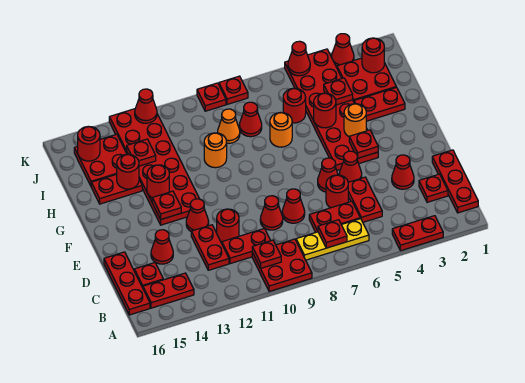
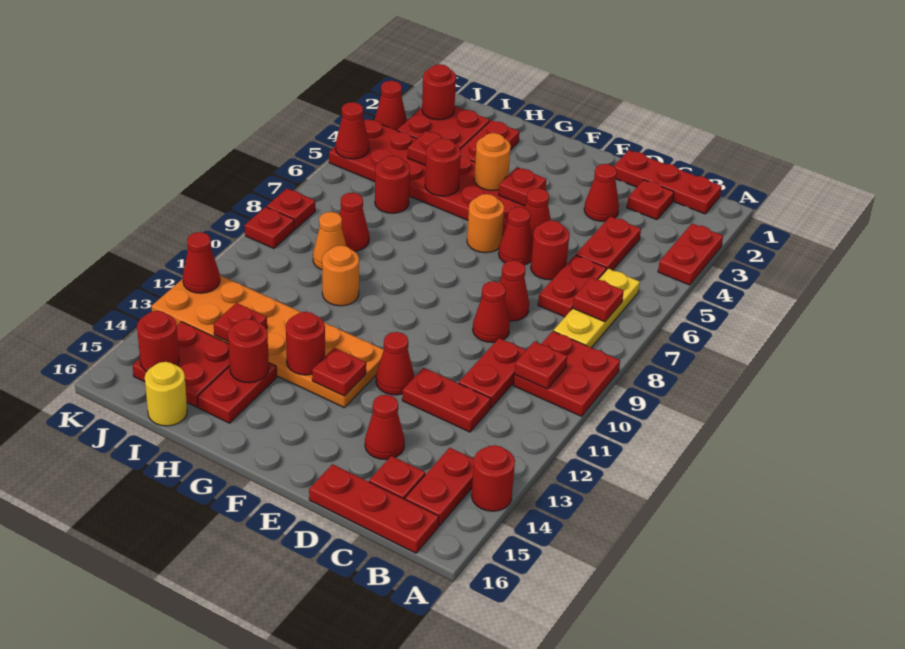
red plate C5:D5 level 1 -> red plate C4:C5 level 1
red round brick D11 level 1 -> red round brick A14 level 1
red plate F12:K13 level 1 -> orange plate F12:K13 level 1
orange round brick H7 level 1 -> orange round brick F6 level 1
none -> yellow round brick I16 level 1

